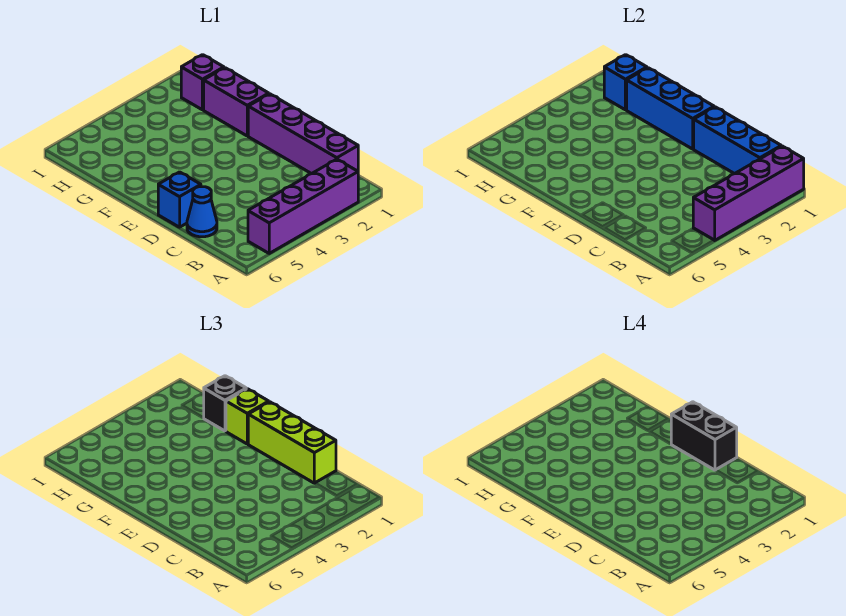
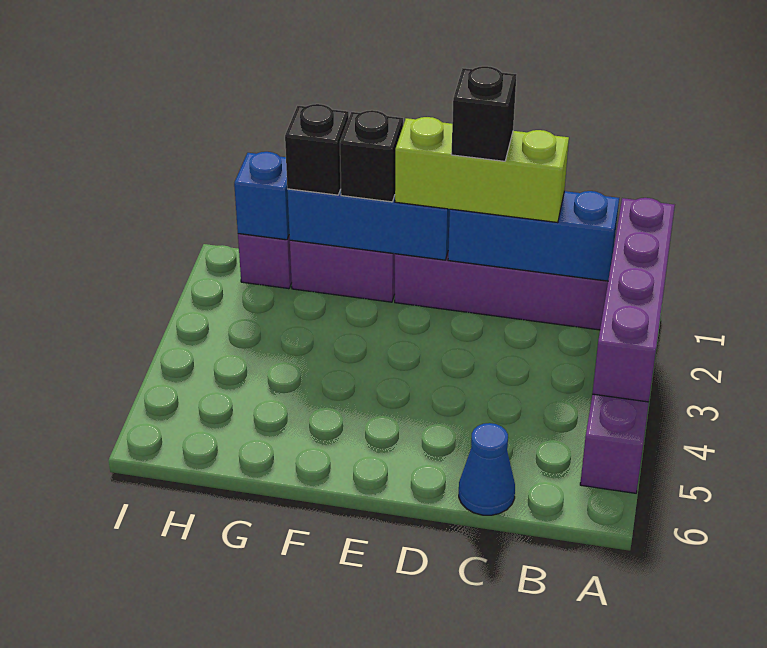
black brick D1:E1 level 4 -> black brick D1 level 4
blue brick D6 level 1 -> none
lime brick F1 level 3 -> black brick F1 level 3

